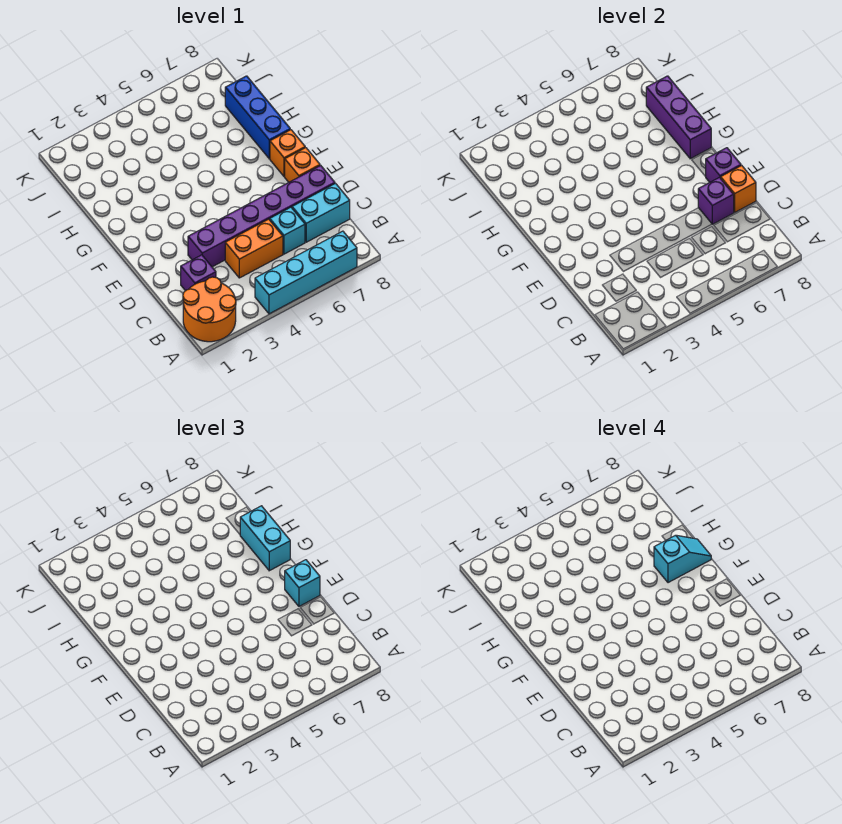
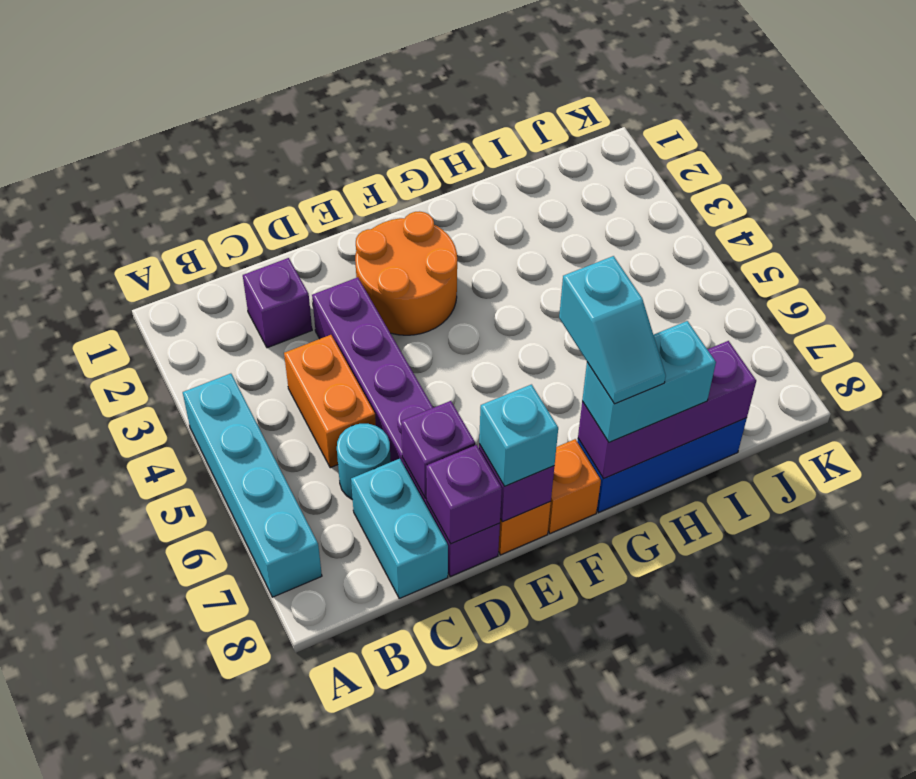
orange round brick A1:B2 level 1 -> orange round brick E2:F3 level 1
cyan brick C6 level 1 -> cyan round brick C6 level 1
orange brick D8 level 2 -> purple brick D8 level 2

